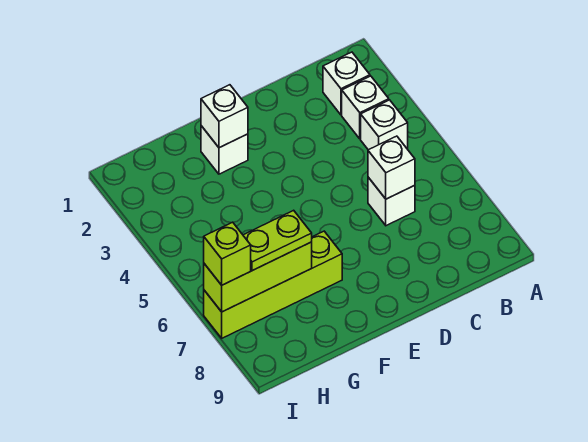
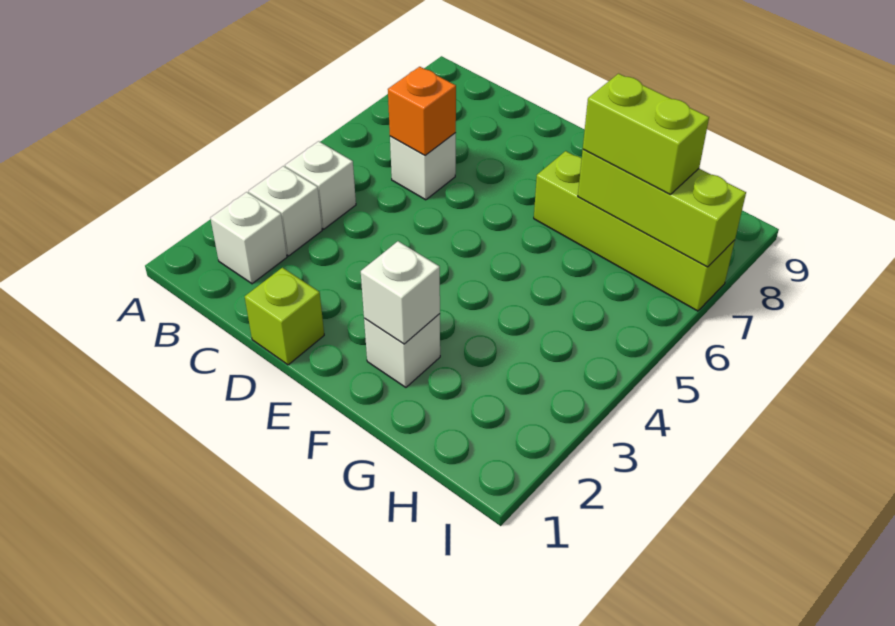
white brick C6 level 2 -> orange brick C6 level 2
lime plate G7:H7 level 3 -> lime brick G7:H7 level 3
lime brick I7 level 3 -> lime brick D1 level 1

